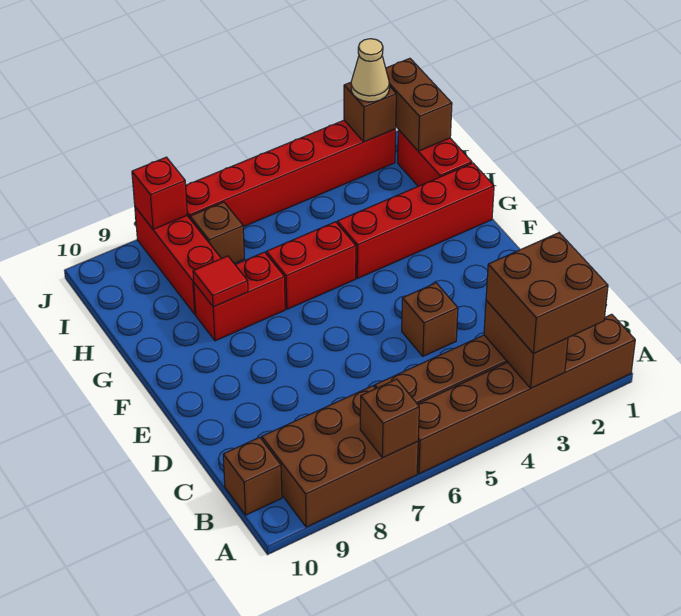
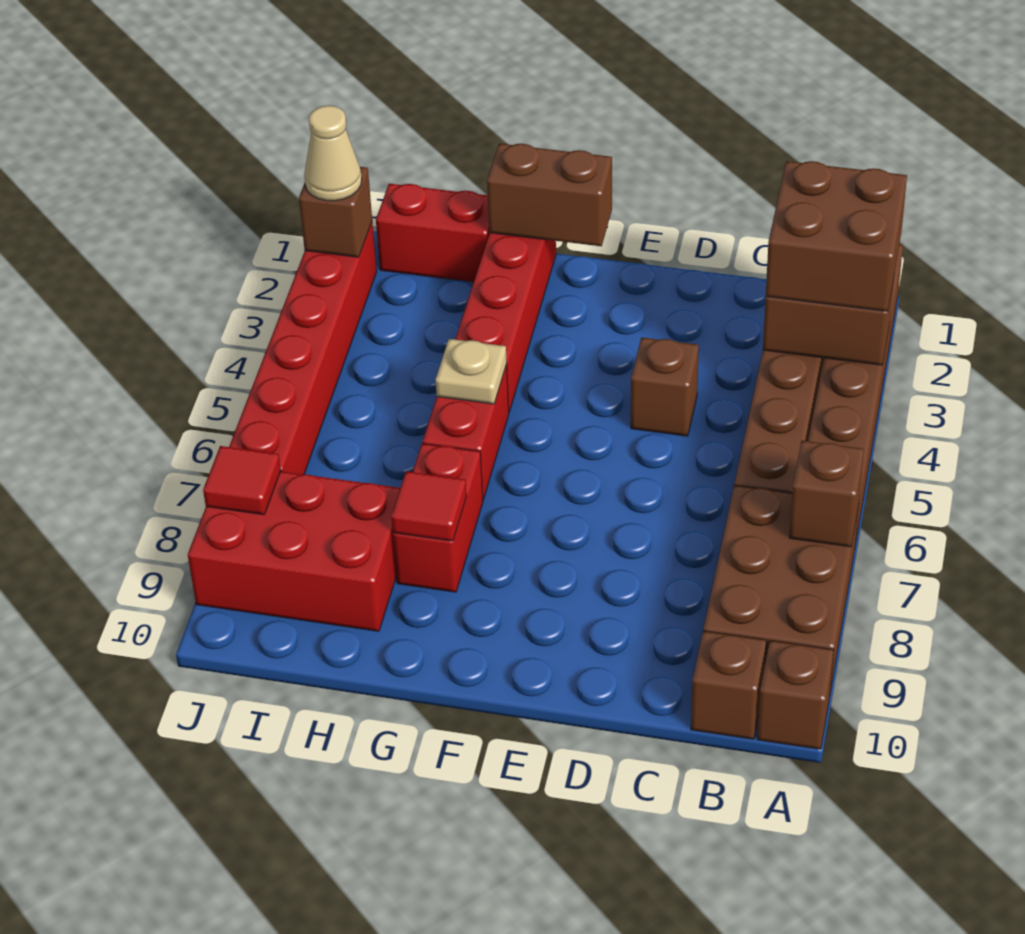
none -> tan plate G5 level 2
red brick H8:J8 level 1 -> red brick H8:J9 level 1
brown brick I1:J1 level 2 -> brown brick F1:G1 level 2
brown brick I7 level 1 -> brown brick A10 level 1
red brick J8 level 2 -> red tile J8 level 2

